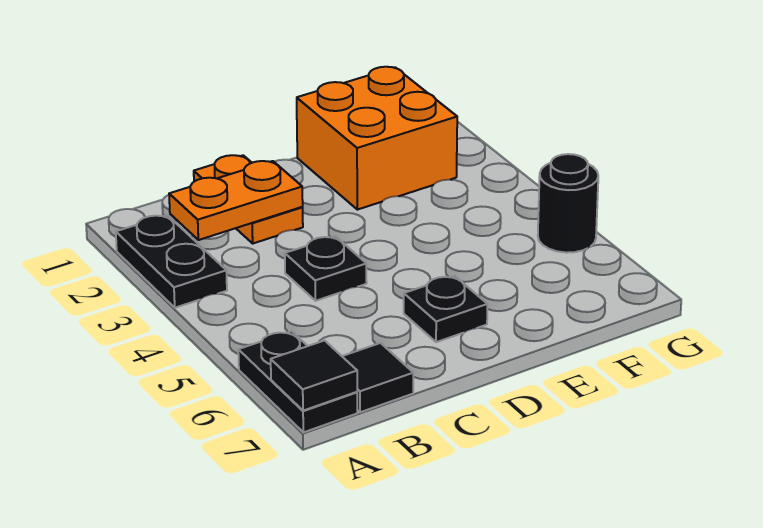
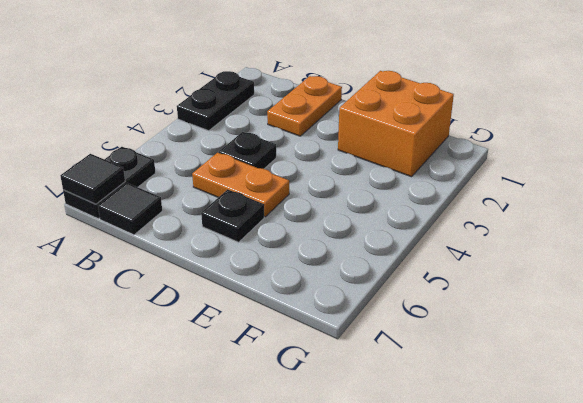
orange plate B2:C2 level 2 -> orange plate C5:D5 level 1
black round brick G5 level 1 -> none

